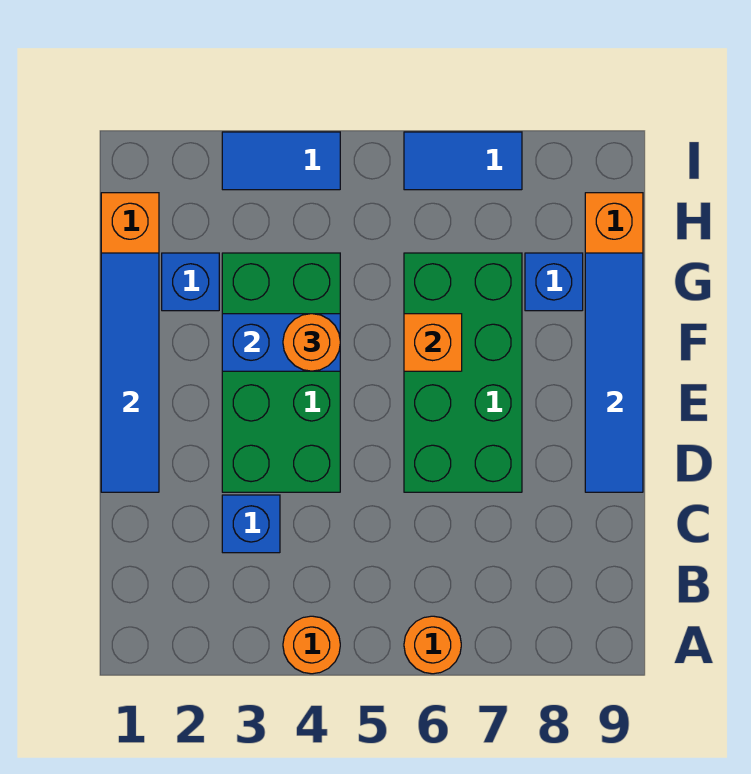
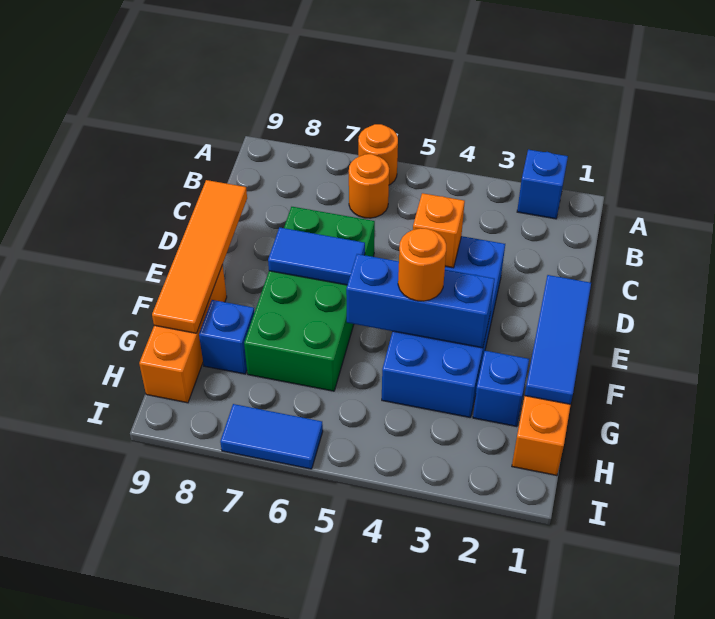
orange round brick A4 level 1 -> orange round brick B6 level 1
blue brick C3 level 1 -> blue brick A2 level 1
blue tile D1:G1 level 2 -> blue tile E1:G1 level 2
green brick D3:G4 level 1 -> blue brick D3:G4 level 1
blue tile D9:G9 level 2 -> orange tile D9:G9 level 2
blue brick F3:F4 level 2 -> blue brick F3:F5 level 2
orange brick F6 level 2 -> orange brick D4 level 2
blue tile I3:I4 level 1 -> blue tile E6:E7 level 2

